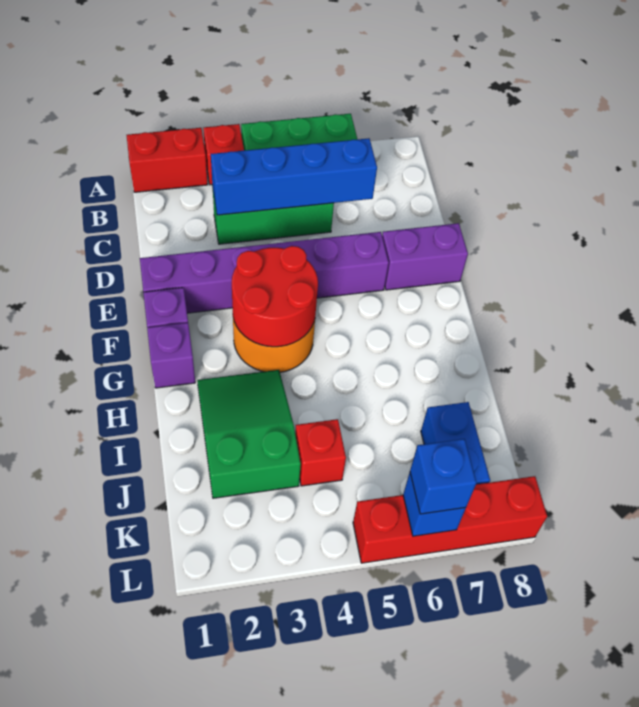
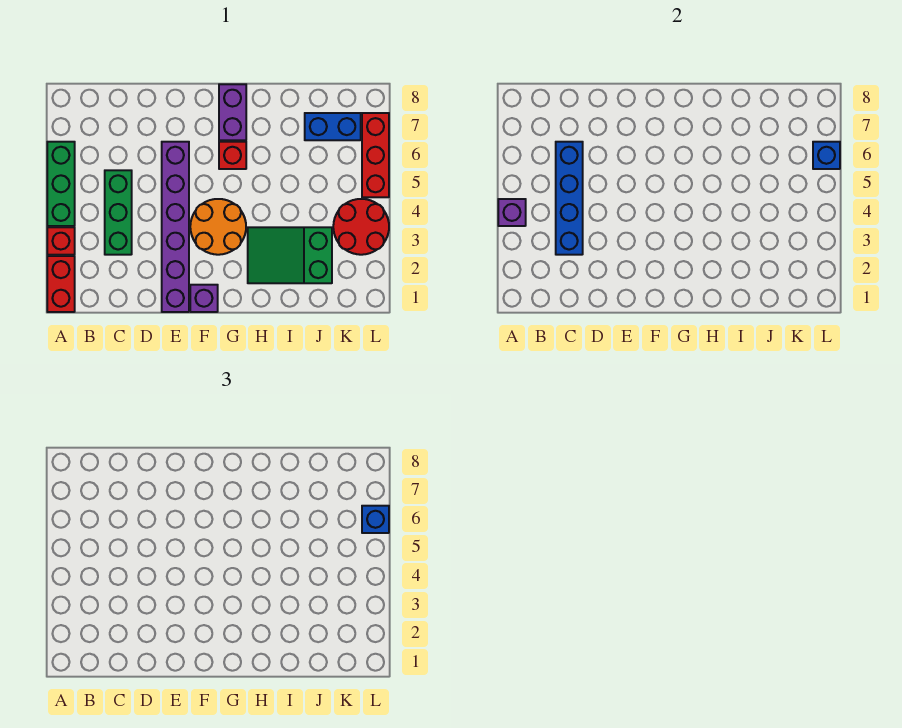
purple brick E7:E8 level 1 -> purple brick G7:G8 level 1
red round brick F3:G4 level 2 -> red round brick K3:L4 level 1
purple brick G1 level 1 -> purple brick A4 level 2
red brick J4 level 1 -> red brick G6 level 1
red brick L5:L8 level 1 -> red brick L5:L7 level 1

